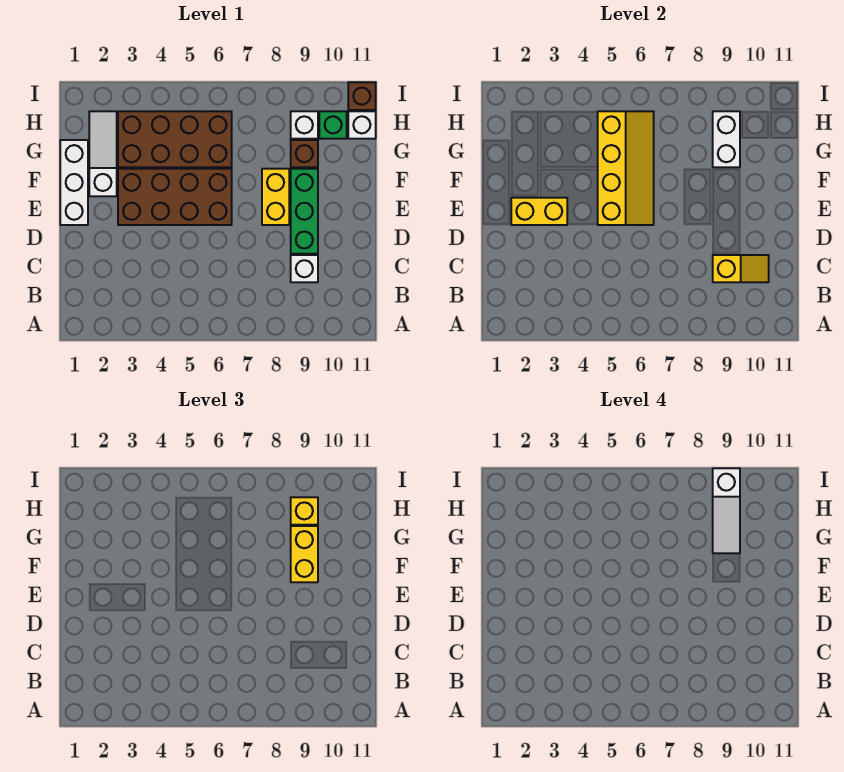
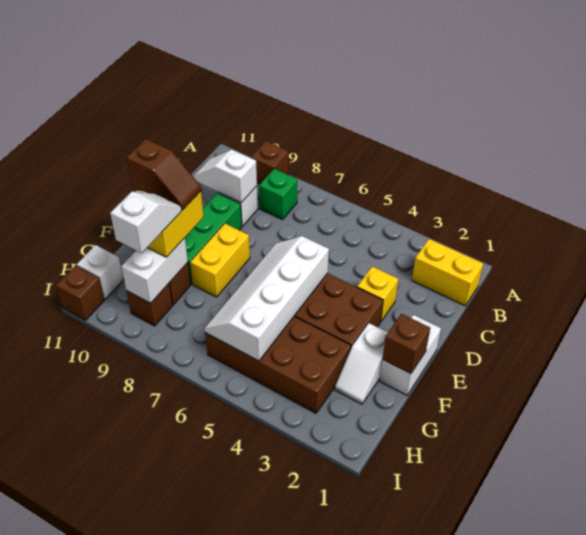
none -> brown brick A9 level 1
yellow slope C9:C10 level 2 top 9 -> white slope C9:C10 level 2 top 9
white brick E1:G1 level 1 -> white brick E1:F1 level 1
yellow brick E2:E3 level 2 -> yellow brick B1:B2 level 1
yellow slope E5:H6 level 2 top 5 -> white slope E5:H6 level 2 top 5
none -> brown brick F1 level 2
white slope F2:H2 level 1 top F -> white slope F2:G2 level 1 top F
none -> brown slope F9:F10 level 4 top 10
white slope G9:I9 level 4 top I -> white slope G9:H9 level 4 top H
white brick H9 level 1 -> brown brick H9 level 1
yellow brick H9 level 3 -> yellow brick D3 level 1
green brick H10 level 1 -> green brick B8 level 1

